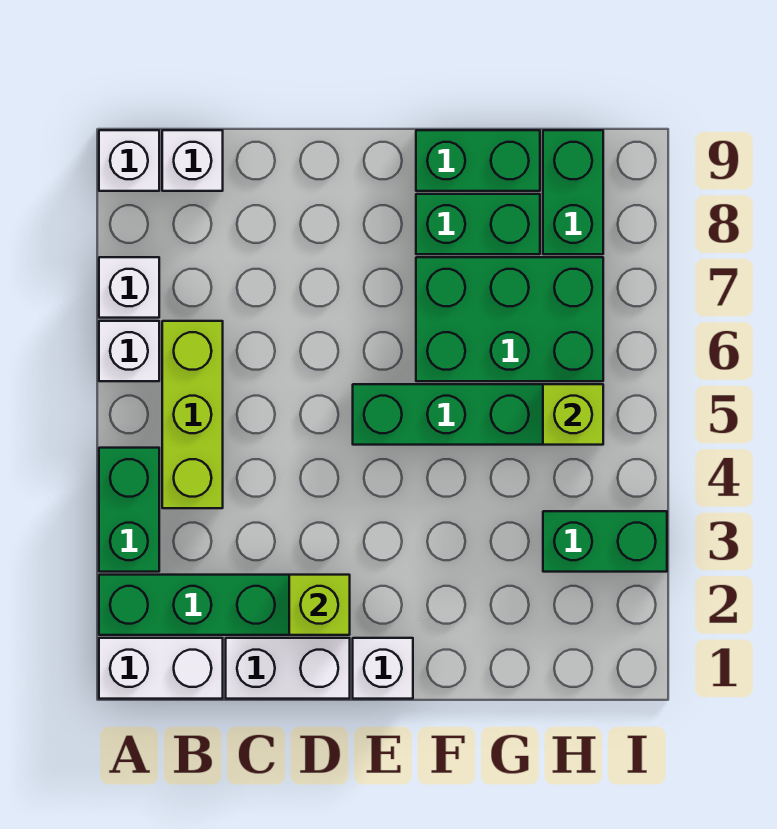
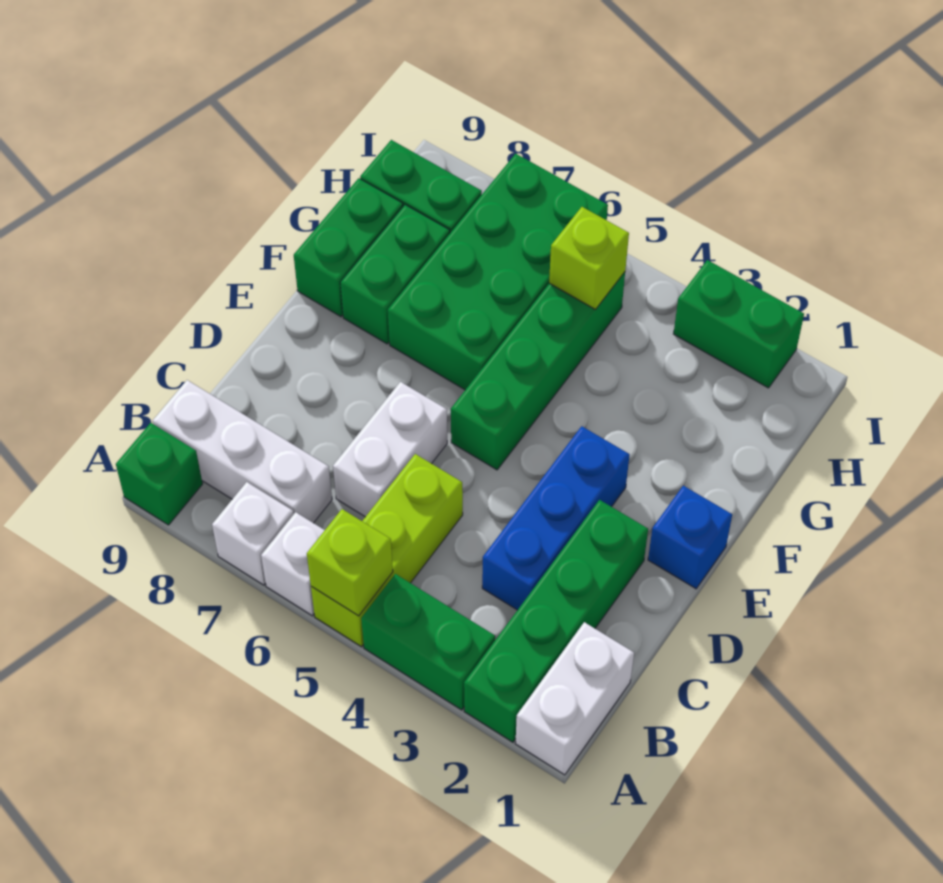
white brick A9 level 1 -> green brick A9 level 1
lime brick B4:B6 level 1 -> lime brick A5:C5 level 1
white brick B9 level 1 -> white brick B7:B9 level 1
white brick C1:D1 level 1 -> white brick C6:D6 level 1
none -> blue brick C3:E3 level 1
lime brick D2 level 2 -> lime brick A5 level 2
white brick E1 level 1 -> blue brick E1 level 1
green brick F6:H7 level 1 -> green brick F6:I7 level 1
green brick H3:I3 level 1 -> green brick I2:I3 level 1

